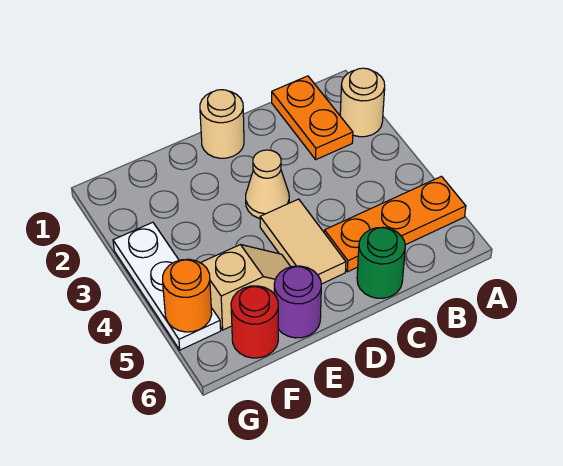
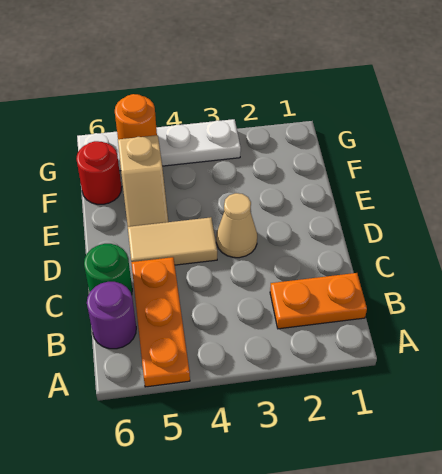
tan round brick A2 level 1 -> none
tan round brick D1 level 1 -> none
purple round brick E6 level 1 -> purple round brick B6 level 1
white plate G3:G5 level 1 -> white plate G3:G6 level 1

